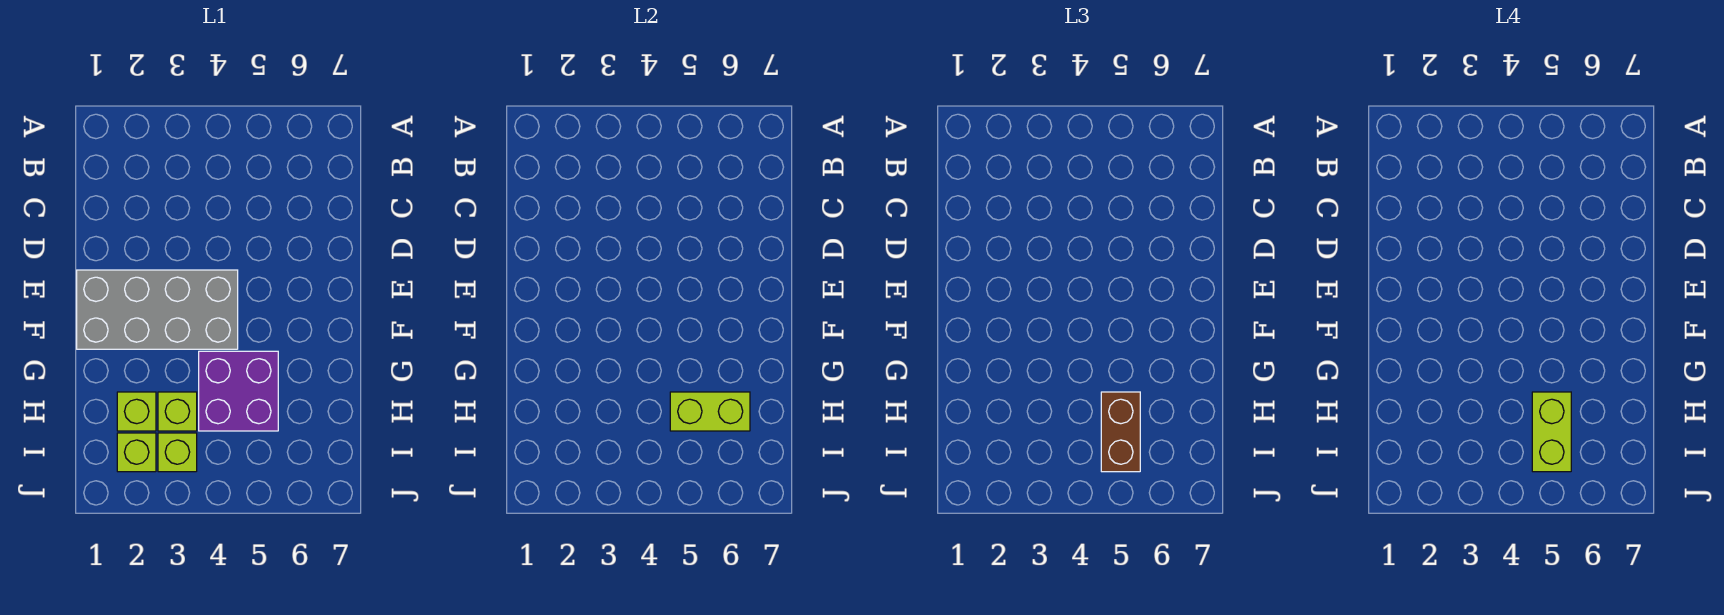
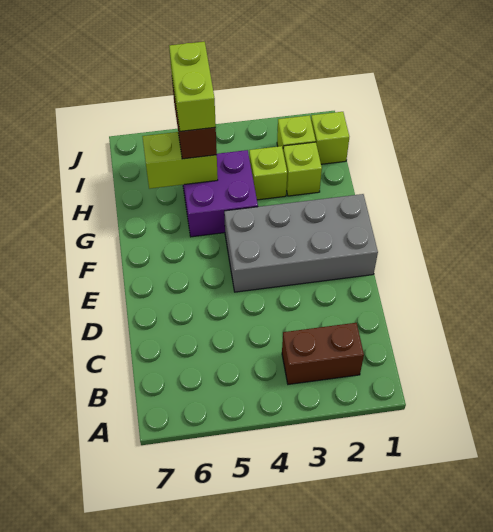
none -> brown brick B2:B3 level 1
lime brick I3 level 1 -> lime brick I1 level 1

